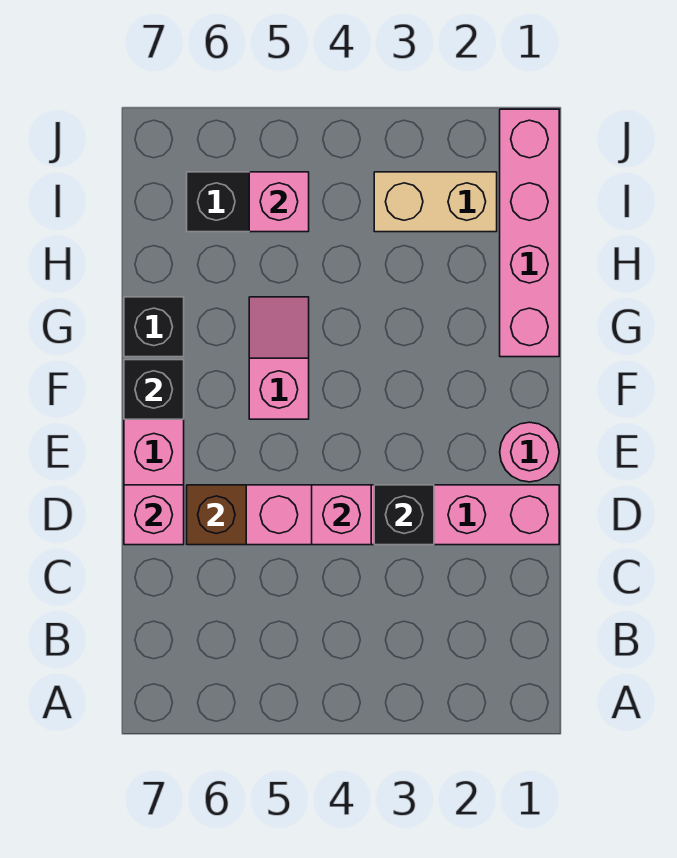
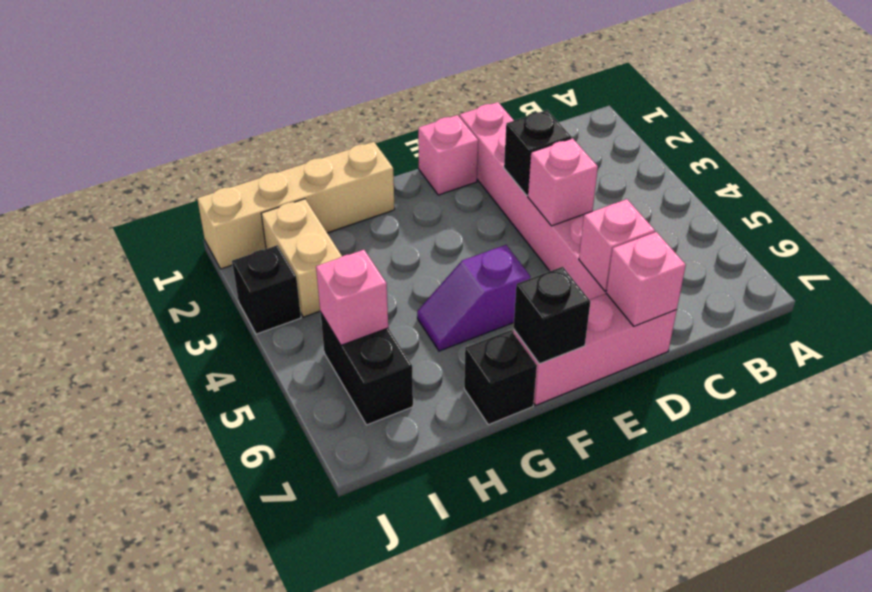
brown brick D6 level 2 -> pink brick D6 level 2
pink round brick E1 level 1 -> pink brick E1 level 1
pink slope F5:G5 level 1 top F -> purple slope F5:G5 level 1 top F
pink brick G1:J1 level 1 -> tan brick G1:J1 level 1
none -> black brick J3 level 1

